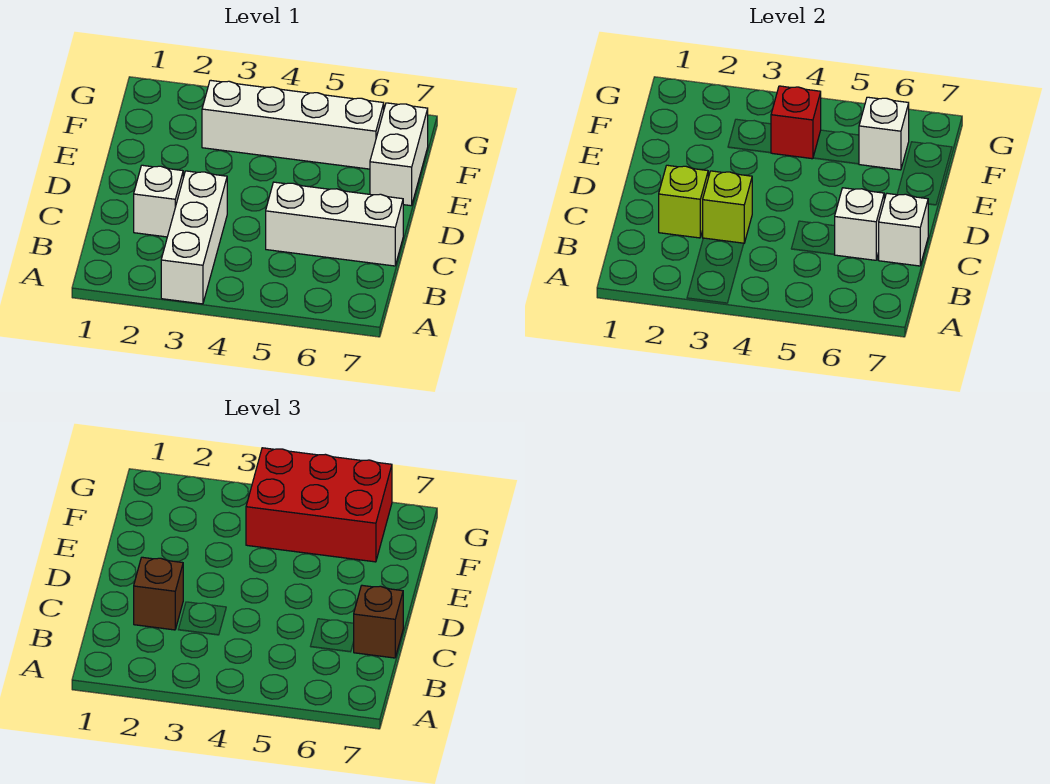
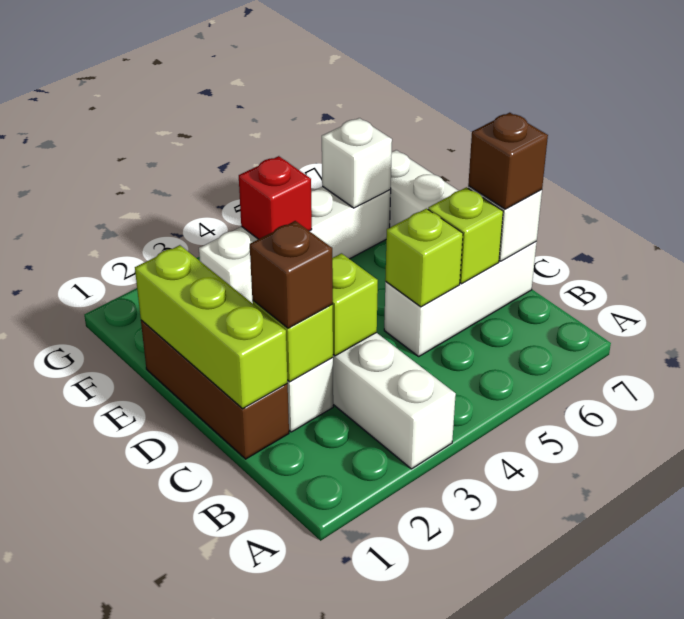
none -> brown brick C1:E1 level 1
none -> lime brick C1:E1 level 2
none -> lime brick C5 level 2
white brick C6 level 2 -> lime brick C6 level 2
red brick F4:G6 level 3 -> none

